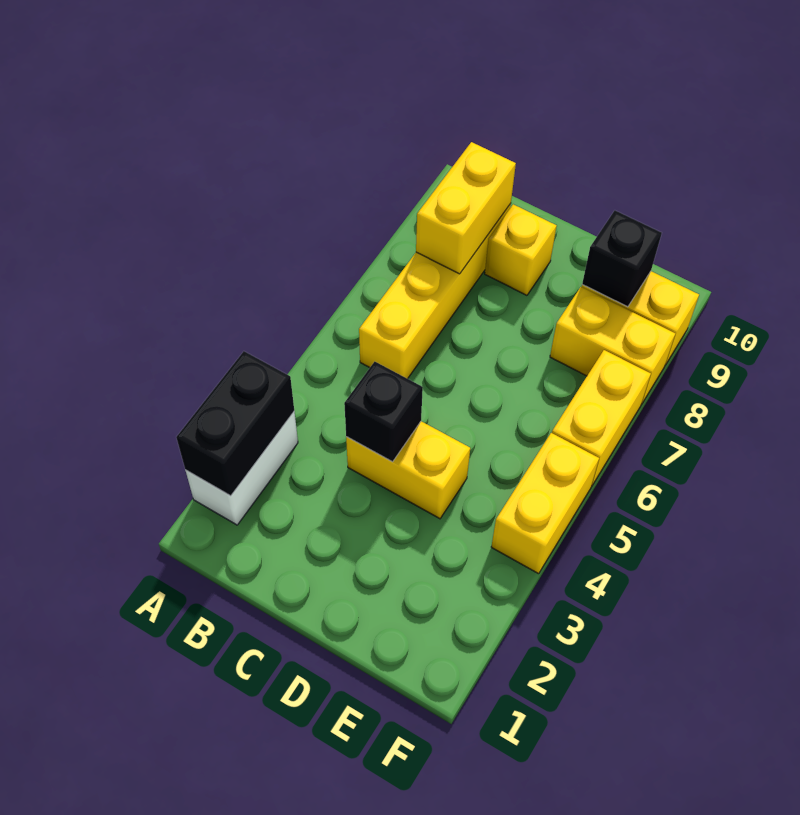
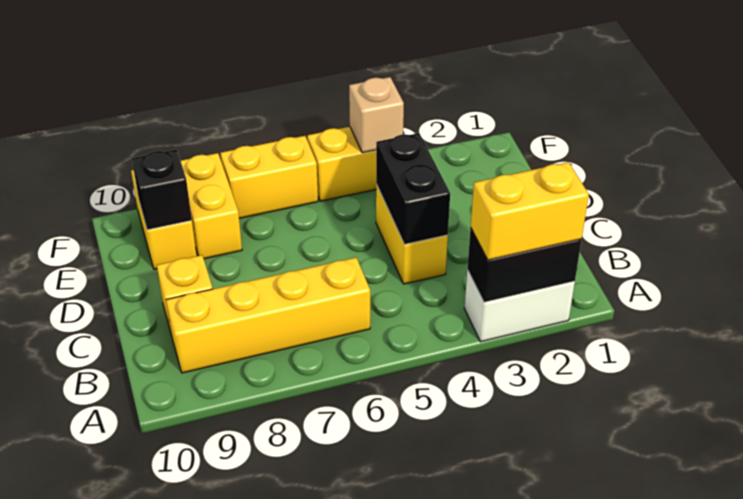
yellow brick B8:B9 level 2 -> yellow brick A2:A3 level 3
black brick C4 level 2 -> black brick C4:D4 level 2
none -> tan brick F4 level 2

